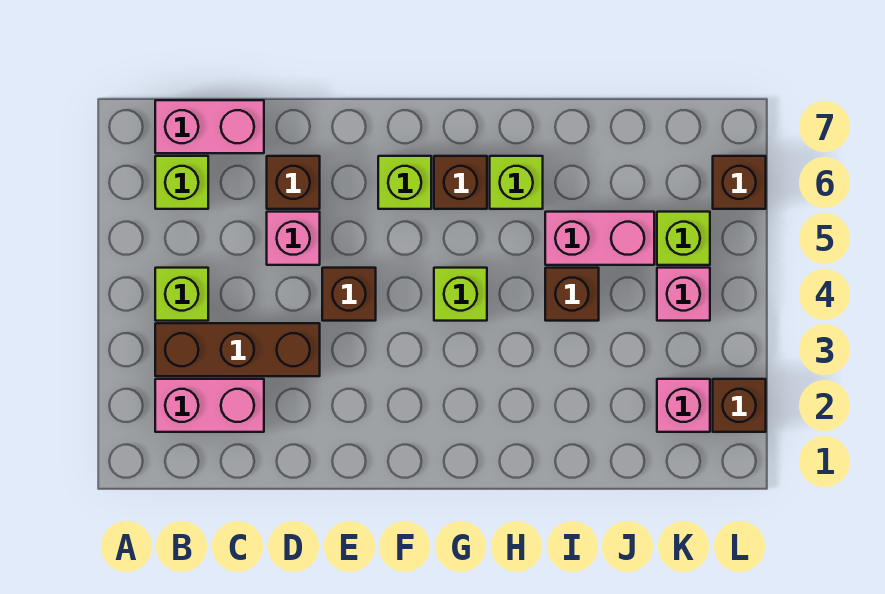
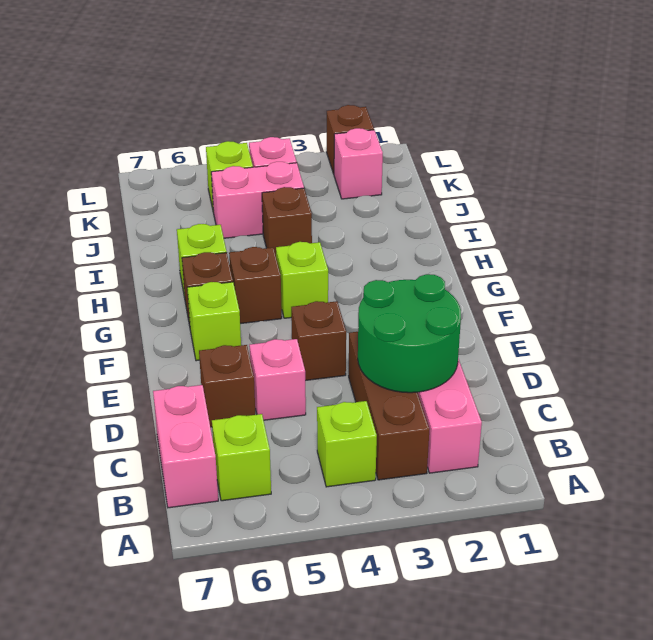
none -> green round brick C2:D3 level 2
pink brick I5:J5 level 1 -> pink brick J4:J5 level 1
brown brick L6 level 1 -> brown brick G5 level 1

